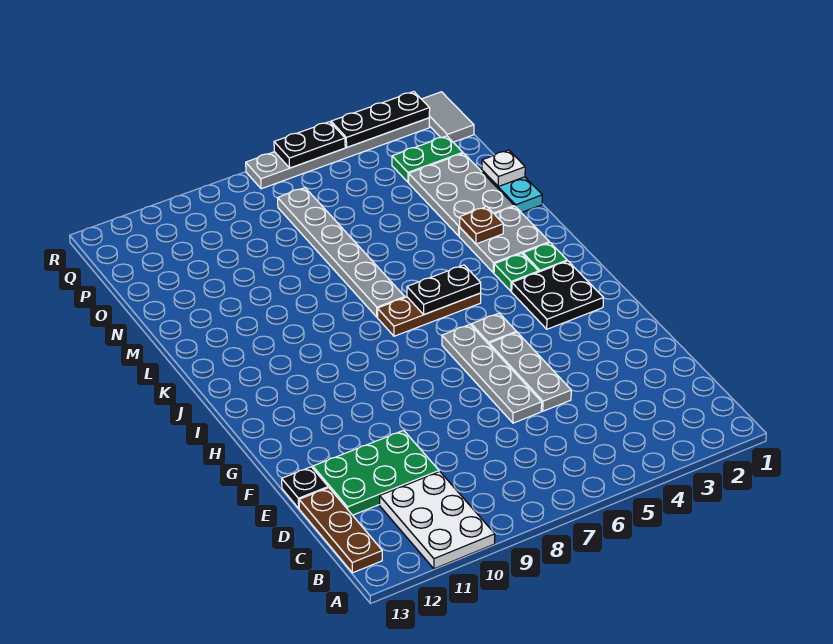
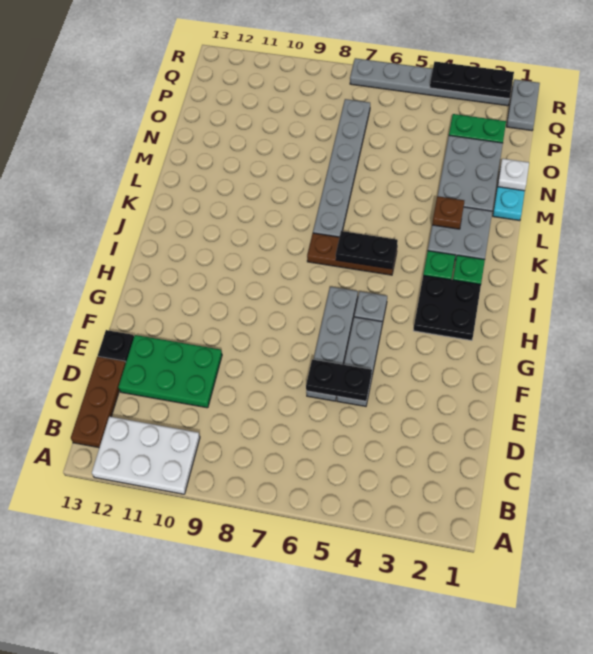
white plate A10:C11 level 1 -> white plate A10:B12 level 1
grey tile Q1:R1 level 1 -> grey plate Q1:R1 level 1
black plate R5:R6 level 2 -> black plate E5:E6 level 2

